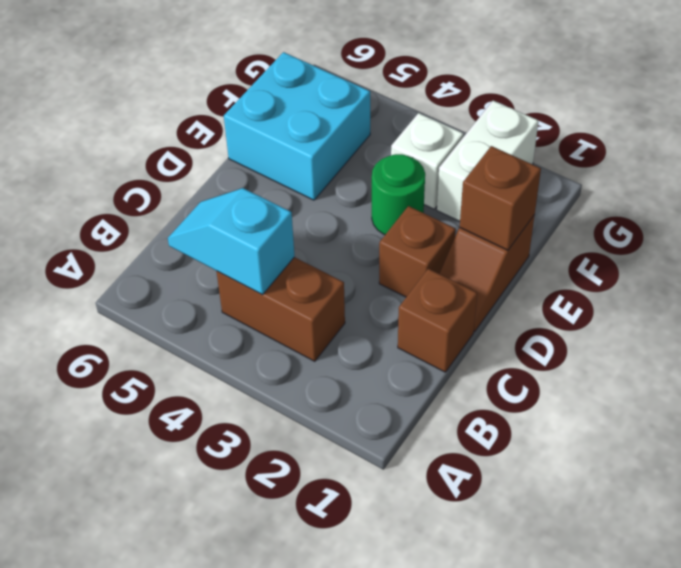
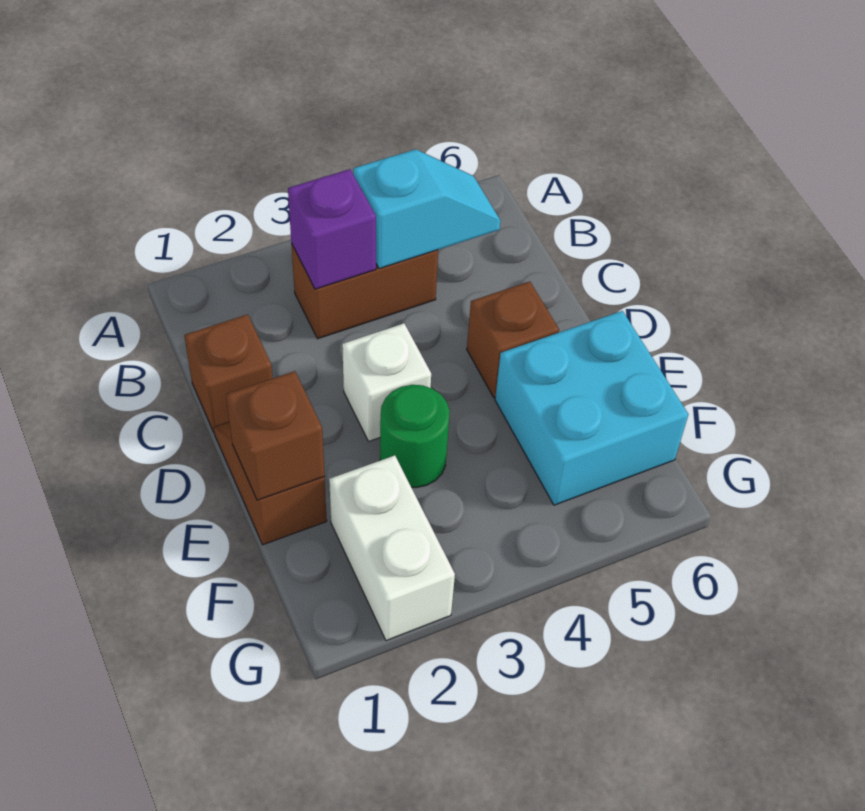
none -> purple brick B3 level 2
brown brick D2 level 1 -> brown brick D5 level 1
white brick F3 level 1 -> white brick D3 level 1

